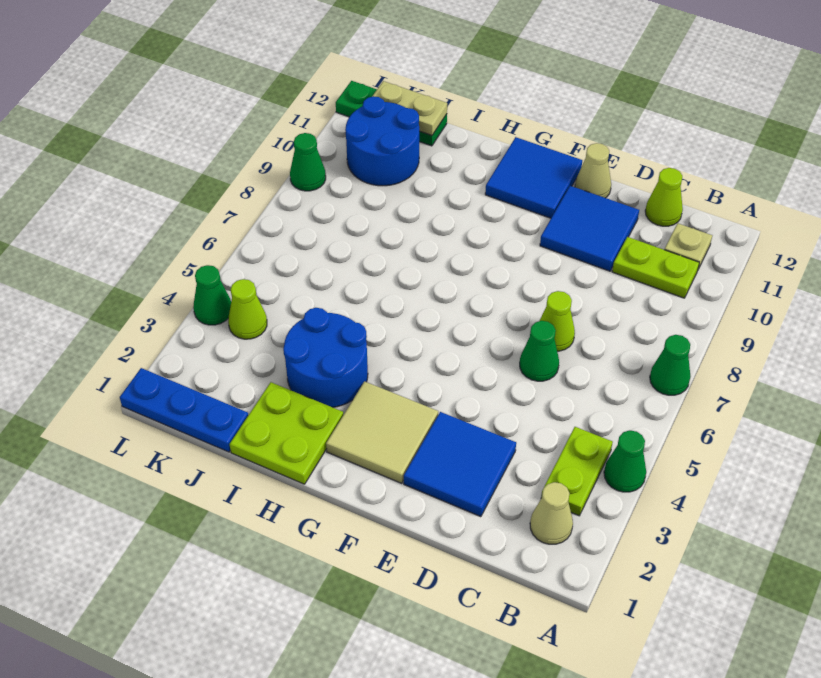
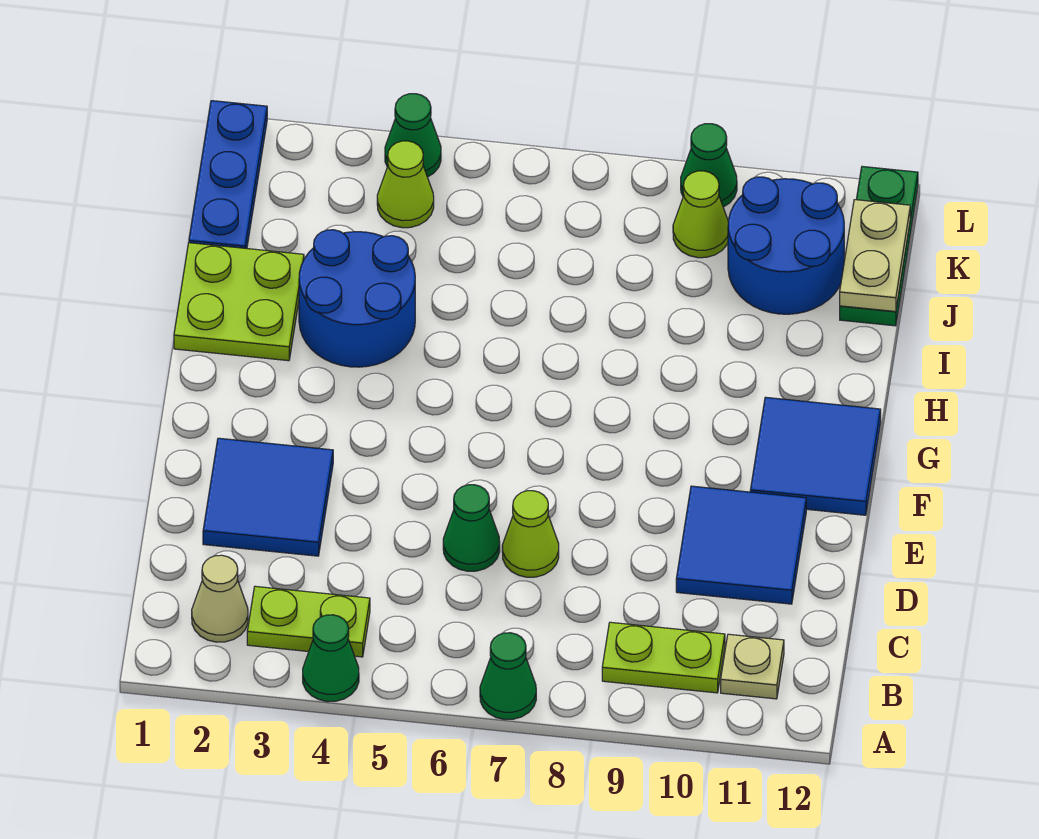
lime plate B10:C10 level 1 -> lime plate B9:B10 level 1
lime cone C12 level 1 -> lime cone K9 level 1
tan cone E12 level 1 -> none
tan tile F2:G3 level 1 -> none

